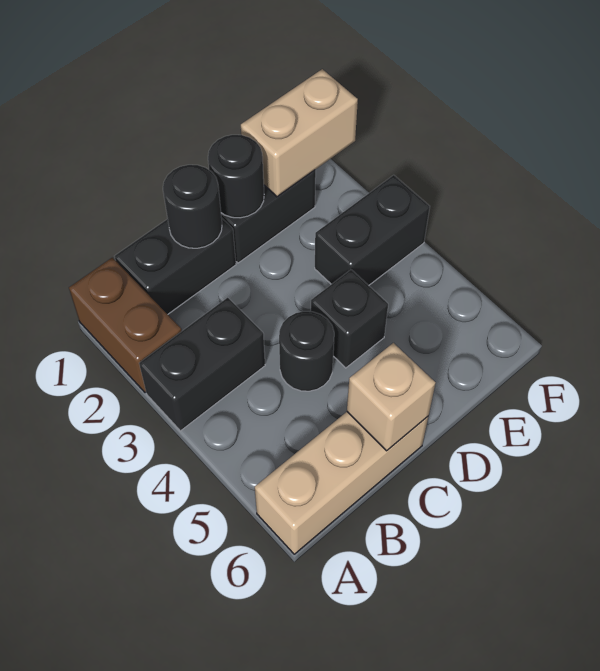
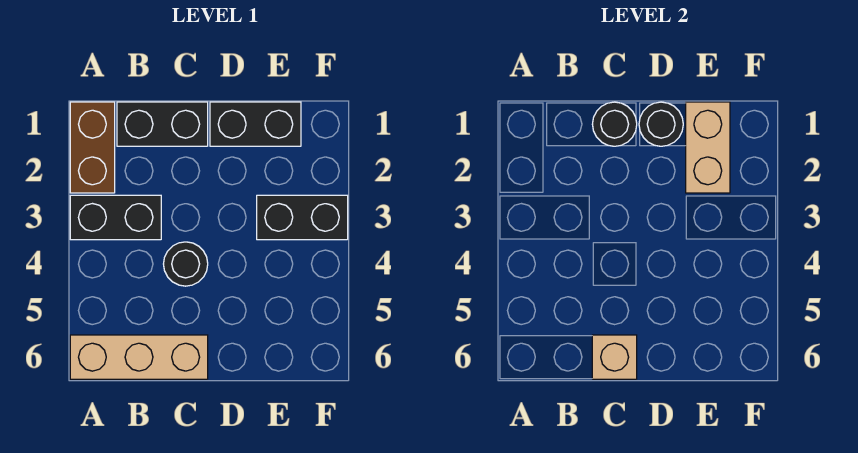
black brick D4 level 1 -> none
tan brick E1:F1 level 2 -> tan brick E1:E2 level 2

